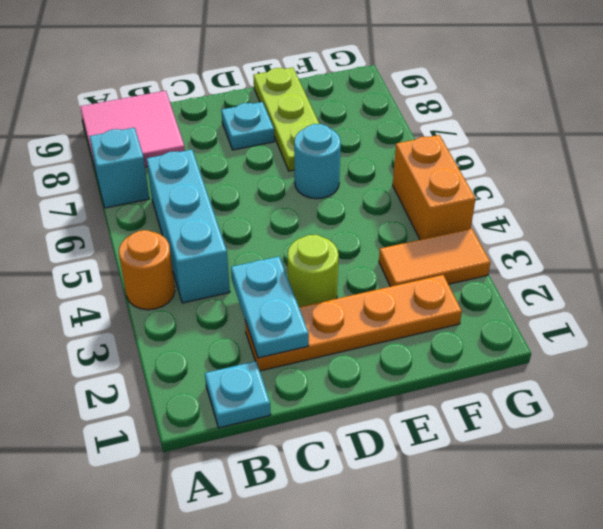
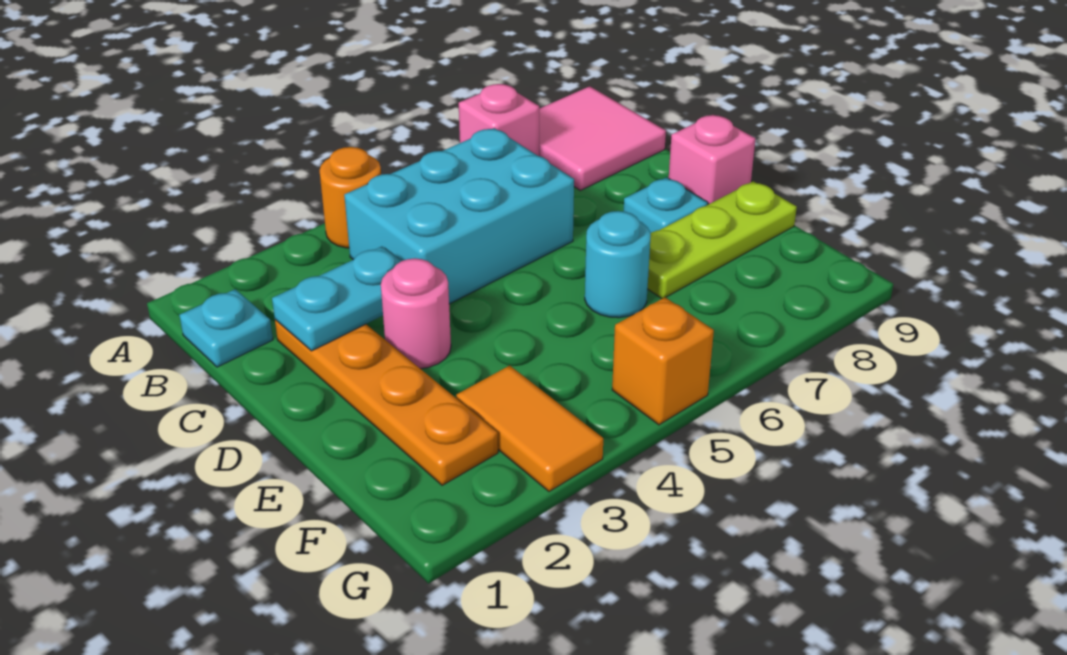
cyan brick A7 level 1 -> pink brick A7 level 1
cyan brick B4:B6 level 1 -> cyan brick B4:C6 level 1
lime round brick D3 level 1 -> pink round brick D3 level 1
none -> pink brick D9 level 1
orange brick G4:G5 level 1 -> orange brick G5 level 1

